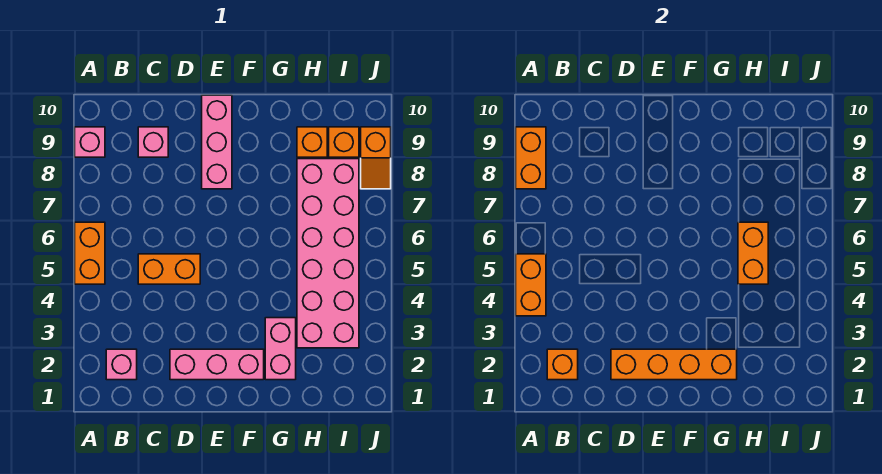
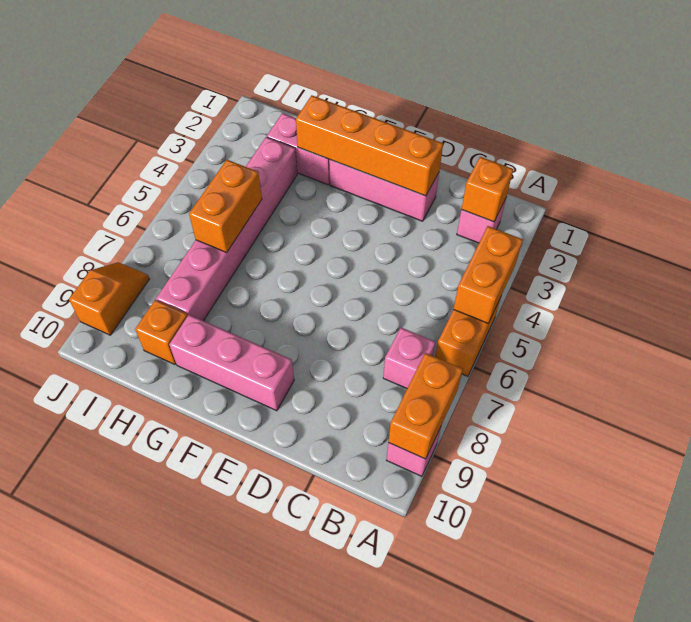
orange brick C5:D5 level 1 -> none
pink brick C9 level 1 -> pink brick B7 level 1
pink brick E8:E10 level 1 -> pink brick E9:G9 level 1
pink brick G2:G3 level 1 -> pink brick G2:H2 level 1
pink brick H3:I8 level 1 -> pink brick H3:H8 level 1
orange brick I9 level 1 -> none

